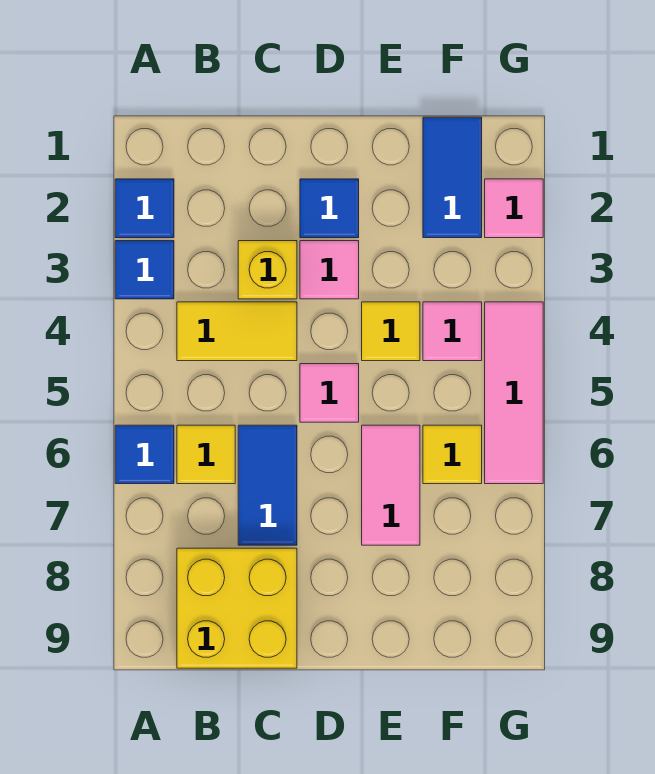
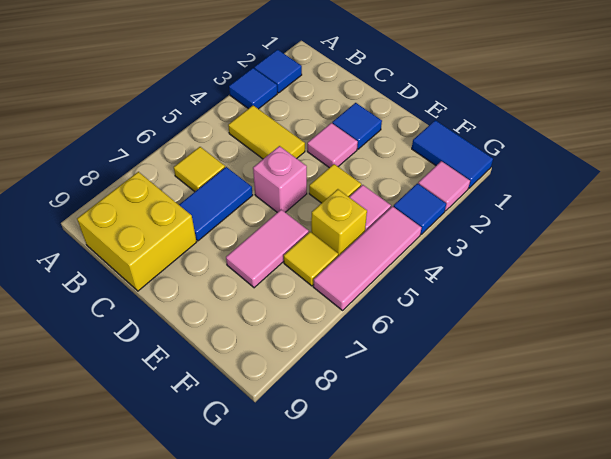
blue tile A6 level 1 -> blue tile G3 level 1
yellow brick C3 level 1 -> yellow brick F5 level 1
pink tile D5 level 1 -> pink brick D5 level 1
blue tile F1:F2 level 1 -> blue tile F1:G1 level 1

